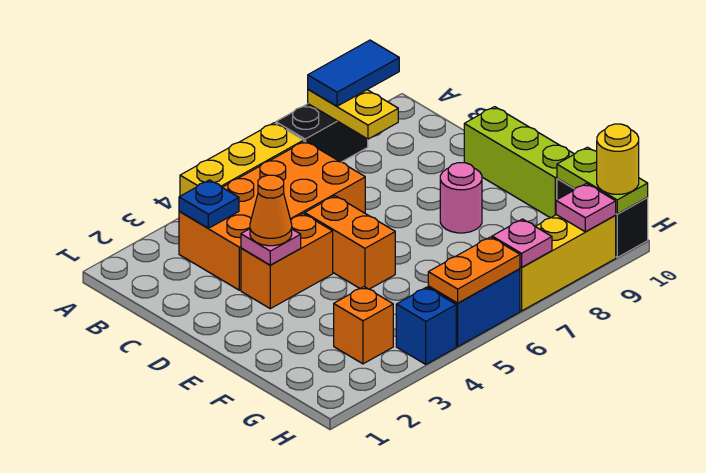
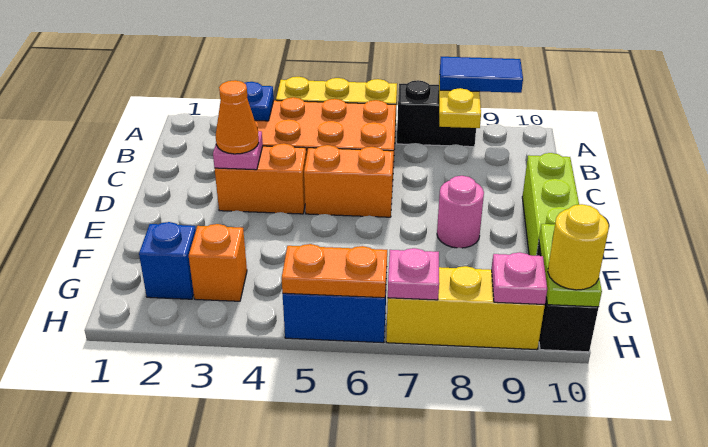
orange brick D5:E5 level 1 -> orange brick D5:D6 level 1
blue brick H4 level 1 -> blue brick G2 level 1

